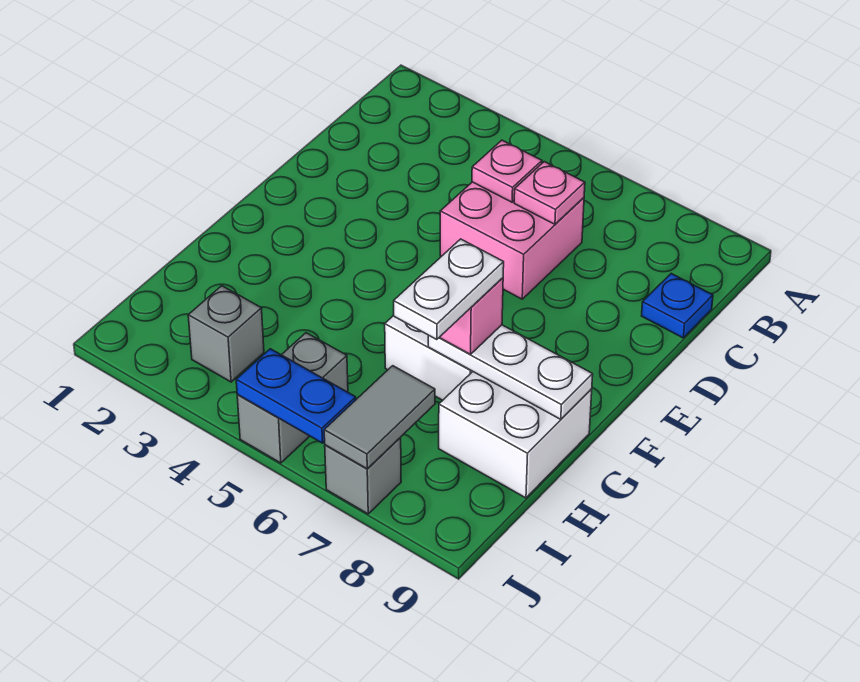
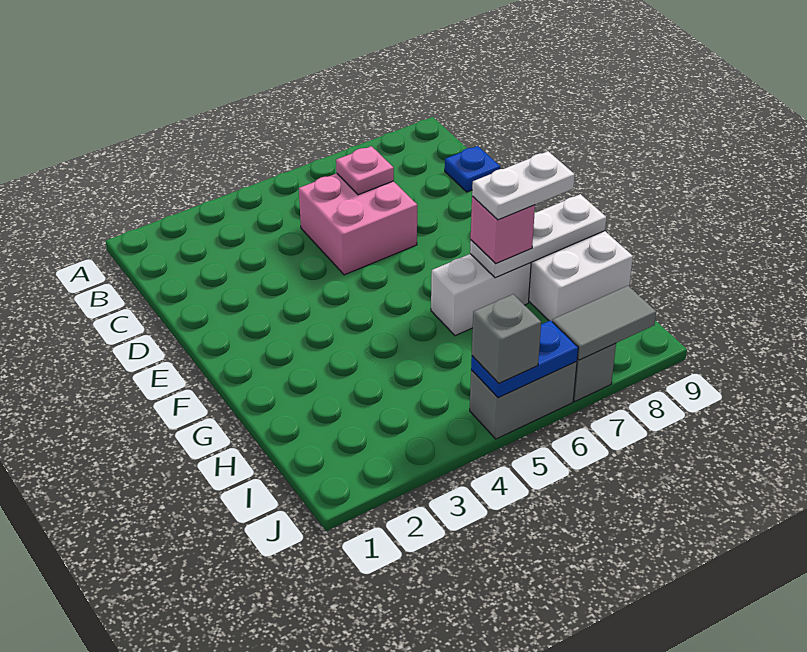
pink plate C5 level 2 -> none
white plate G7:H7 level 4 -> white plate G7:G8 level 4
grey brick I3 level 1 -> grey brick J5 level 3
grey brick I5:J5 level 1 -> grey brick J5:J6 level 1
grey tile I7:J7 level 2 -> grey tile J7:J8 level 2

